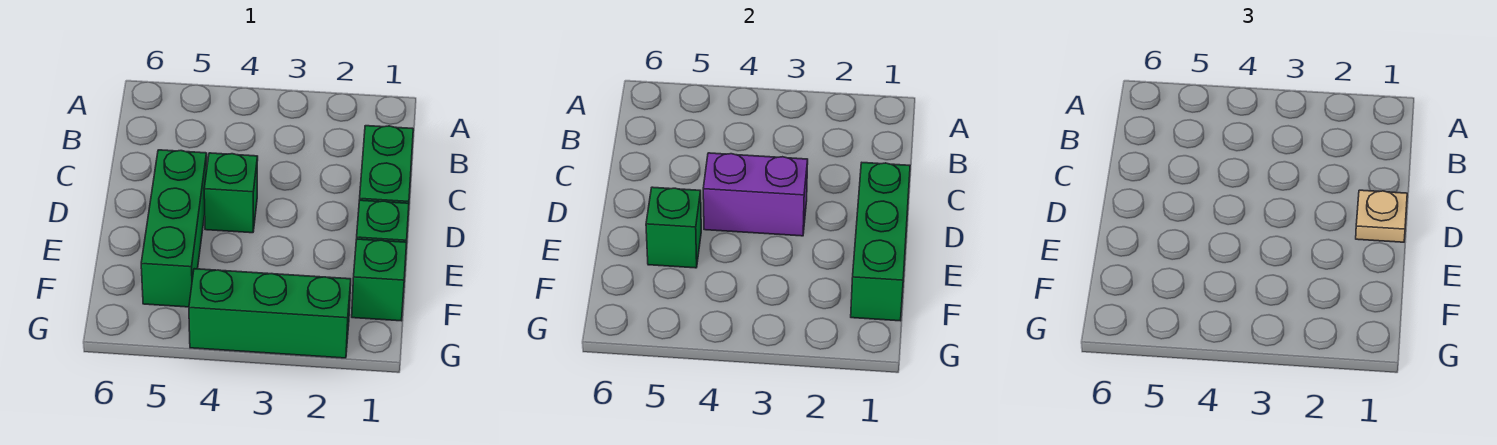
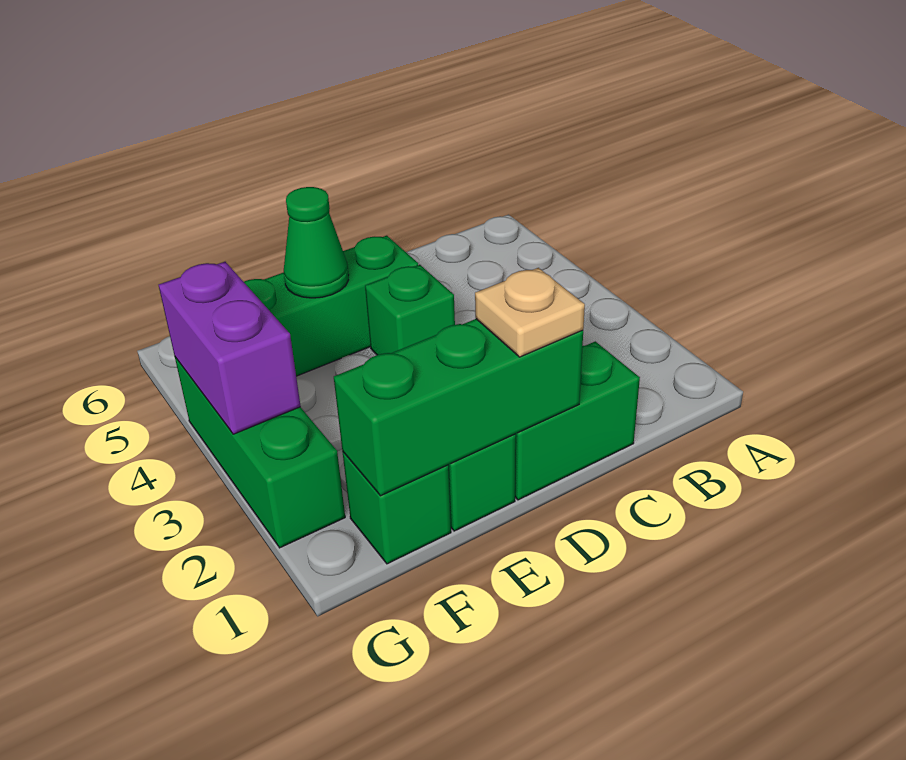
purple brick D3:D4 level 2 -> purple brick G3:G4 level 2
green brick E5 level 2 -> green cone E5 level 2

